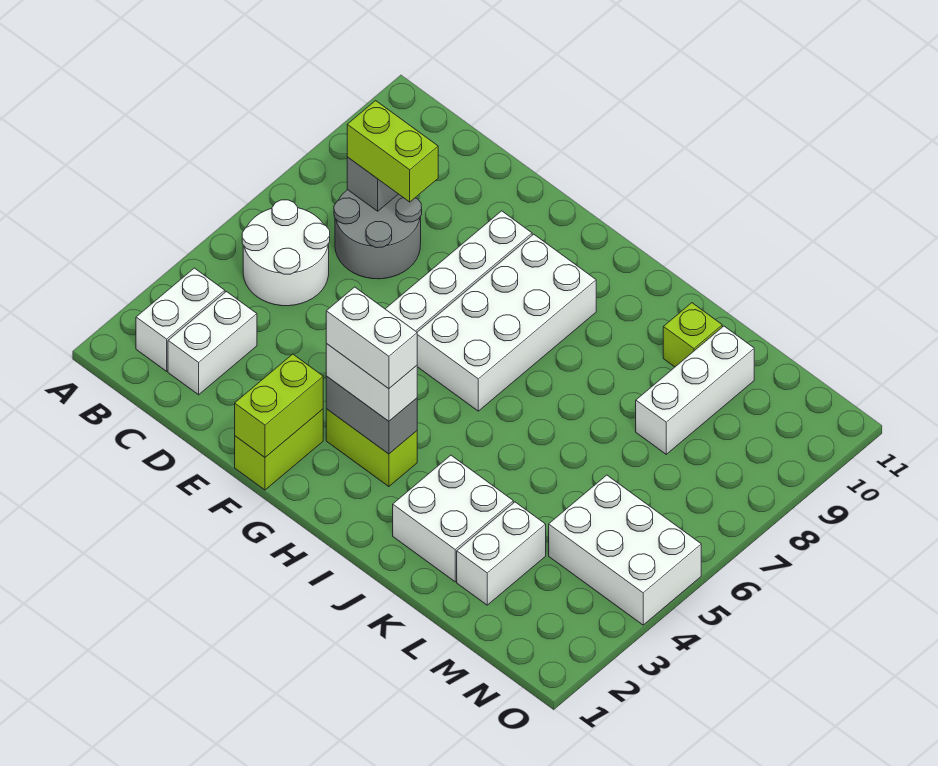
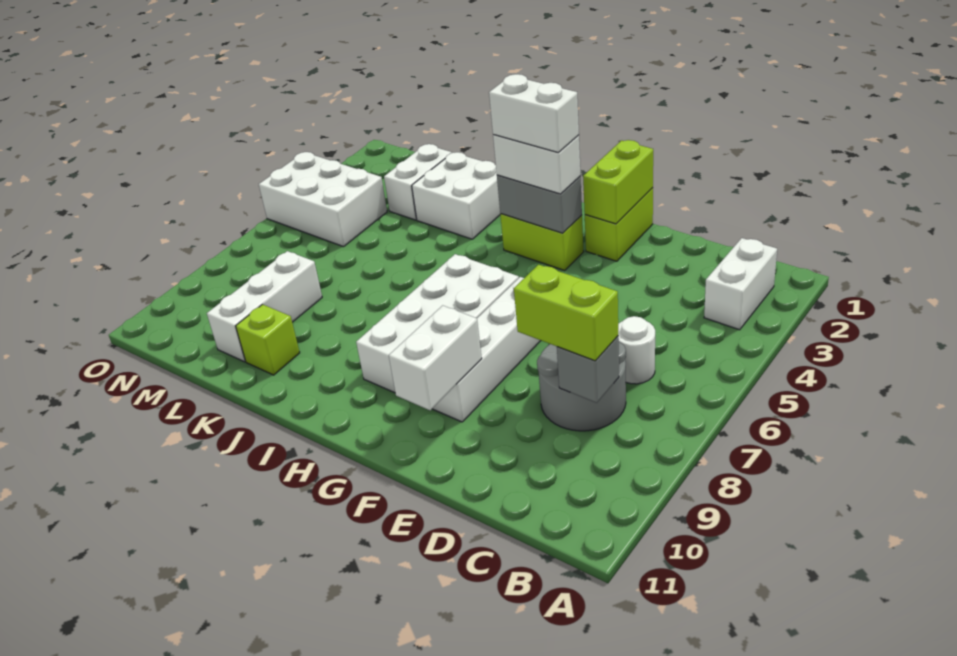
white round brick B5:C6 level 1 -> white round brick C6 level 1
white brick C2:C3 level 1 -> white brick F9:F10 level 2

